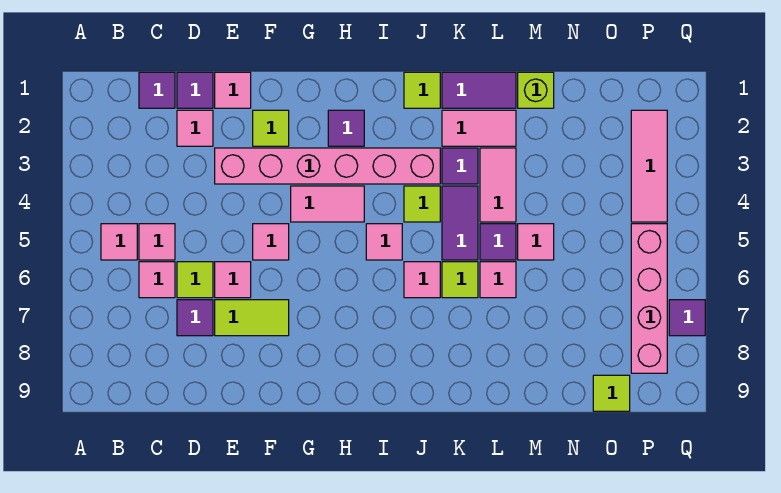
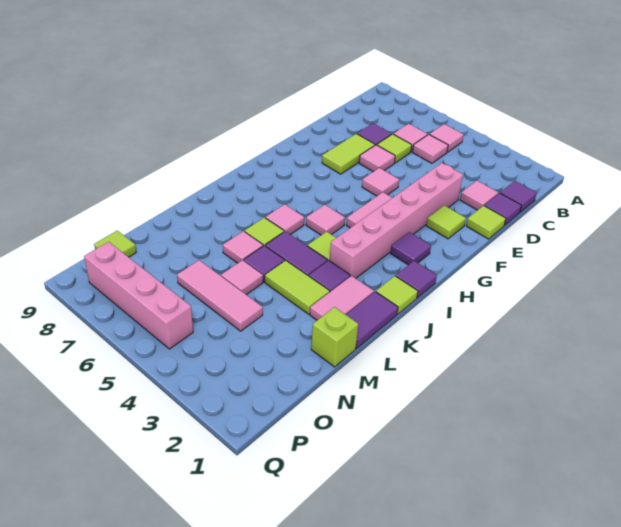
pink tile E1 level 1 -> lime tile E1 level 1
pink tile L3:L4 level 1 -> lime tile L3:L4 level 1
pink tile P2:P4 level 1 -> pink tile N4:N6 level 1
purple tile Q7 level 1 -> purple tile I1 level 1

